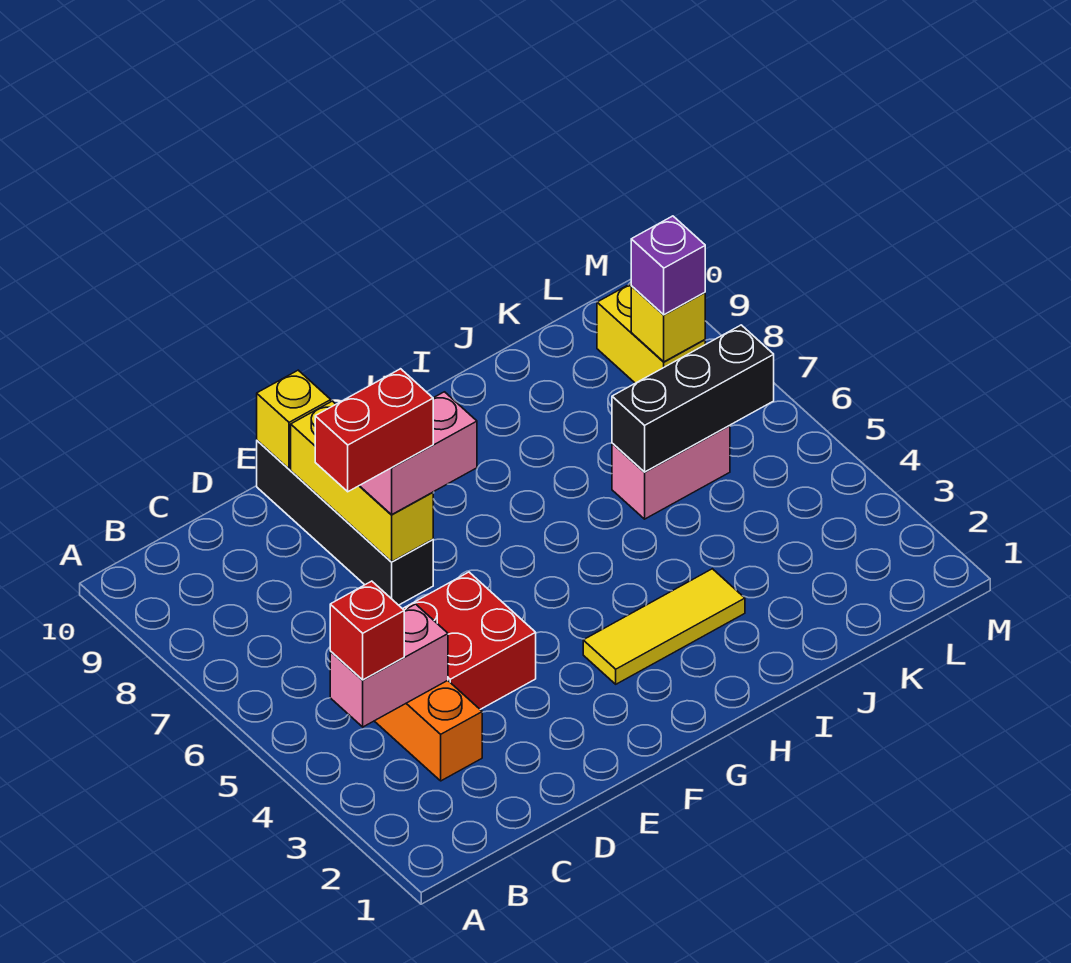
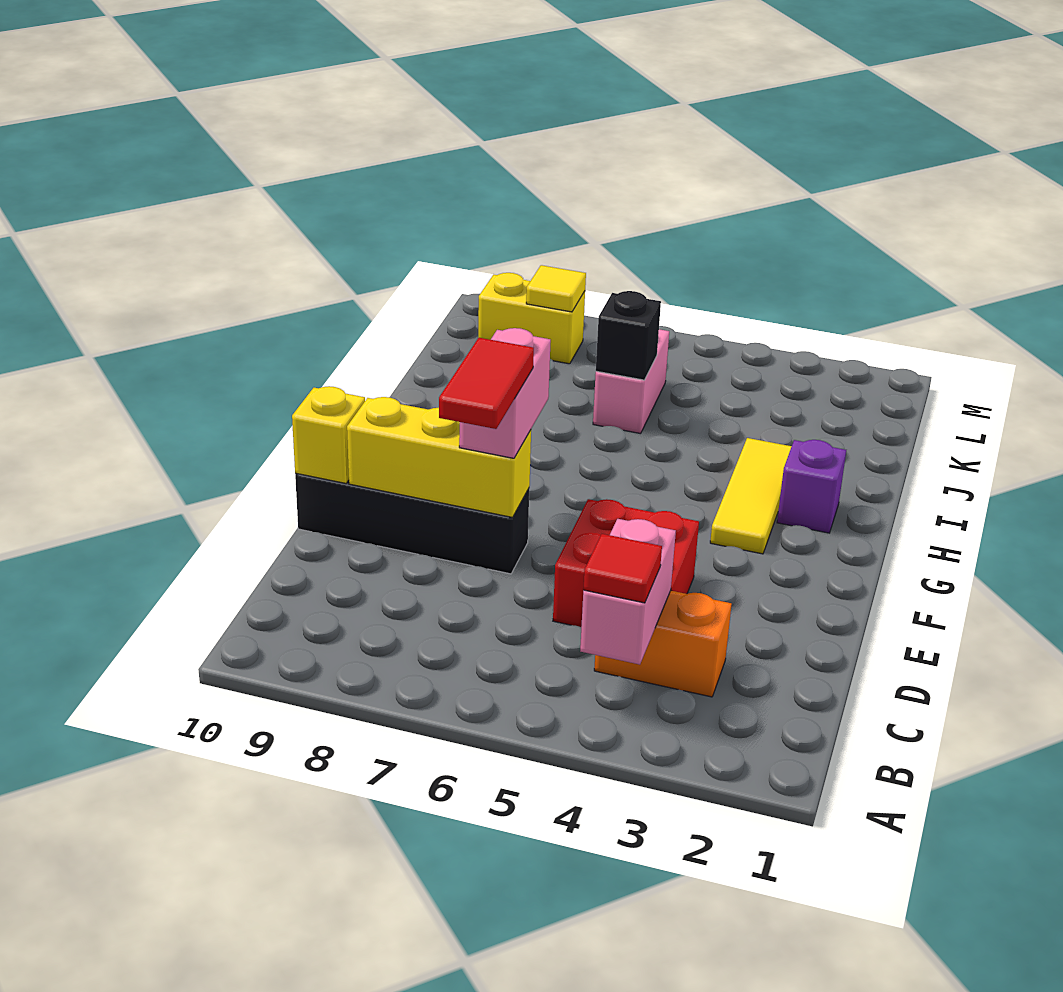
red brick B4 level 3 -> red tile B4 level 3
red brick D7:E7 level 4 -> red tile D7:E7 level 4
black brick J6:L6 level 2 -> black brick J6 level 2
yellow brick L8 level 2 -> yellow tile L8 level 2
purple brick L8 level 3 -> purple brick H2 level 1

